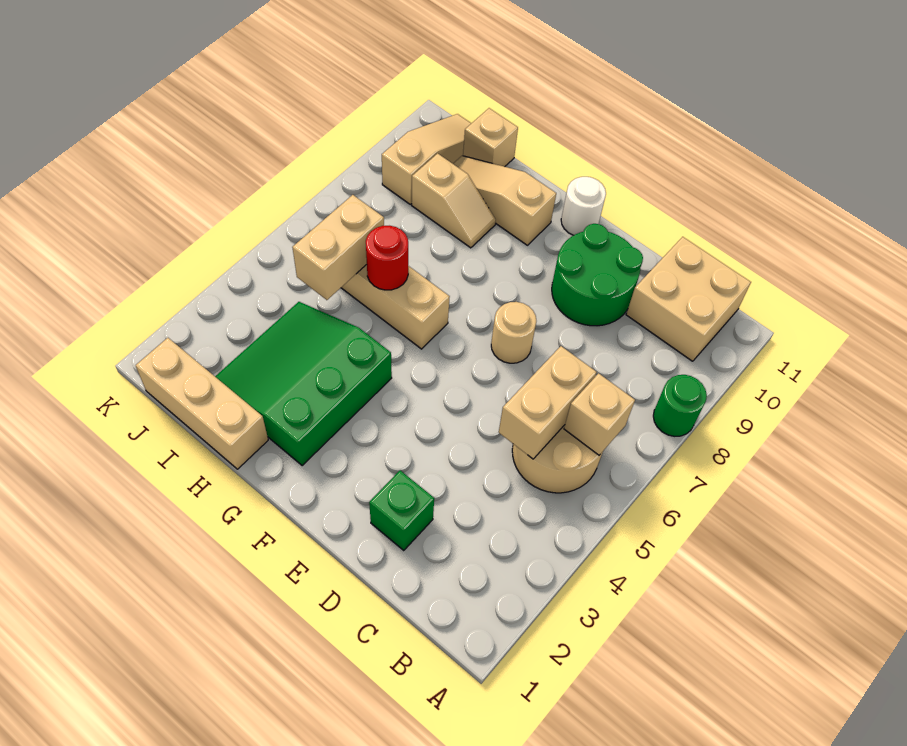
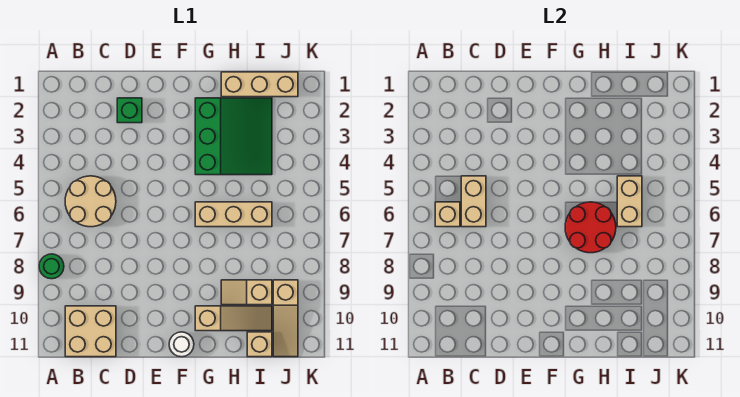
green round brick D9:E10 level 1 -> none
tan round brick E7 level 1 -> none
red round brick H6 level 2 -> red round brick G6:H7 level 2

